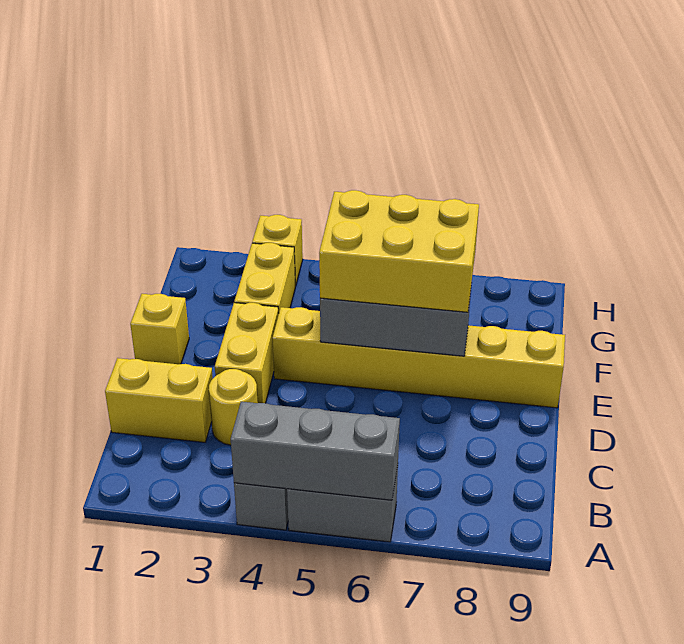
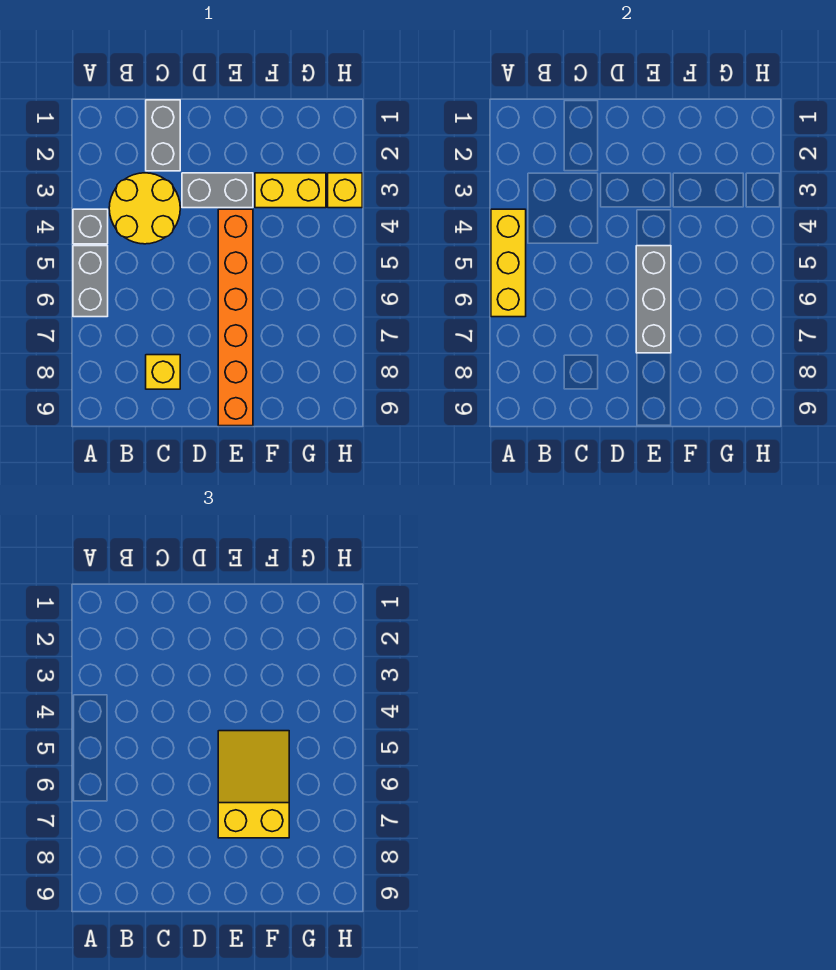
grey brick A4:A6 level 2 -> yellow brick A4:A6 level 2
yellow brick C1:C2 level 1 -> grey brick C1:C2 level 1
yellow round brick C3 level 1 -> yellow round brick B3:C4 level 1
yellow brick D3:E3 level 1 -> grey brick D3:E3 level 1
yellow brick E1 level 1 -> yellow brick C8 level 1
yellow brick E4:E9 level 1 -> orange brick E4:E9 level 1
yellow brick E5:F7 level 3 -> yellow slope E5:F7 level 3 top 7

